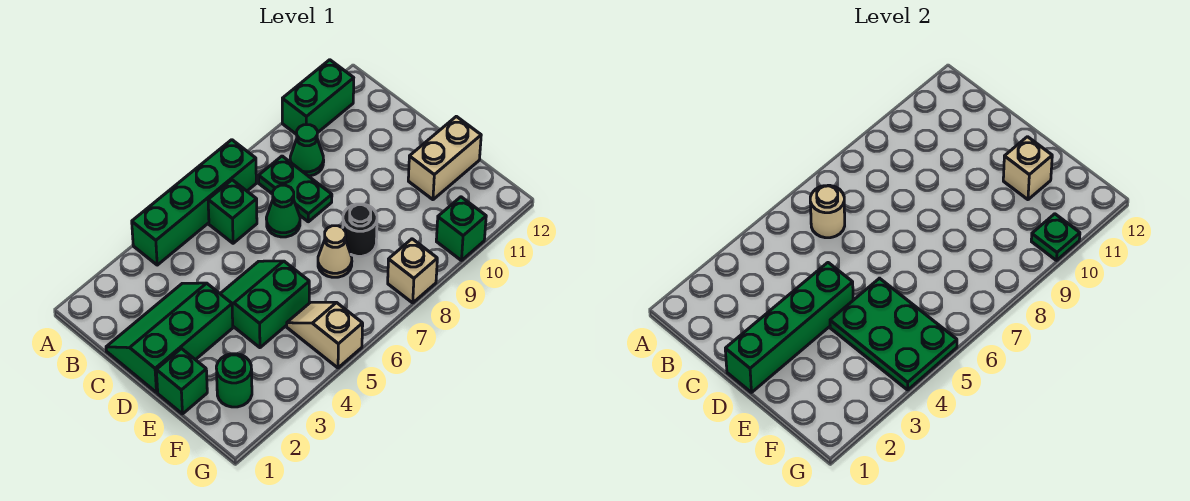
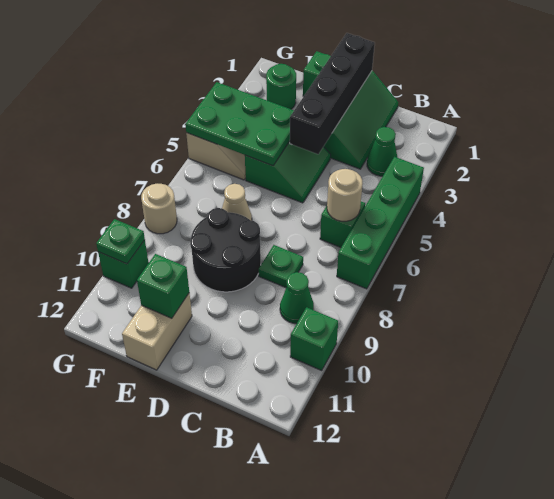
green brick A10:A11 level 1 -> green brick A10 level 1
green plate B8:C8 level 1 -> green plate C8 level 1
green cone C7 level 1 -> green cone B3 level 1
green brick D1:D4 level 2 -> black brick D1:D4 level 2
black round brick E8 level 1 -> black round brick D8:E9 level 1
tan brick E11 level 2 -> green brick E11 level 2
tan brick G8 level 1 -> tan round brick G8 level 1

